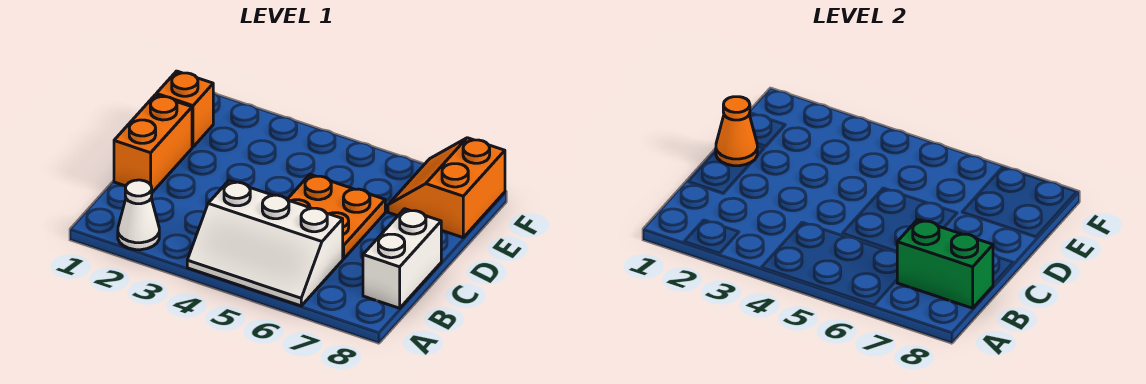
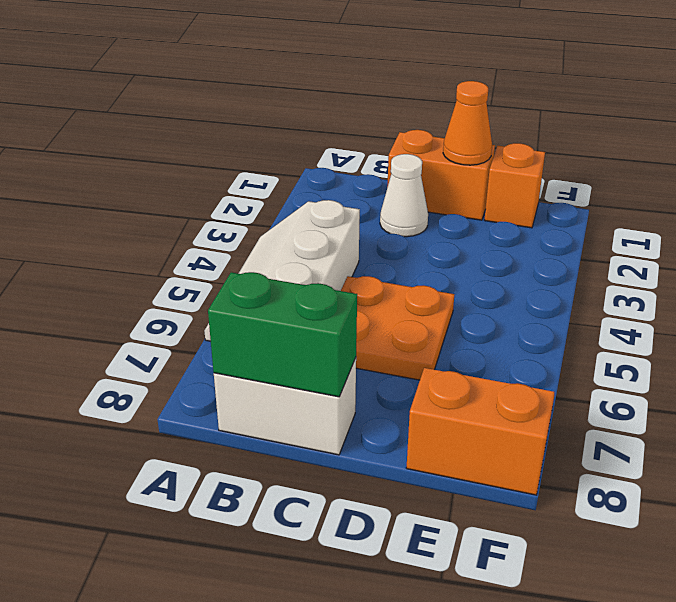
white cone A2 level 1 -> white cone C2 level 1
green brick B7:B8 level 2 -> green brick B8:C8 level 2

